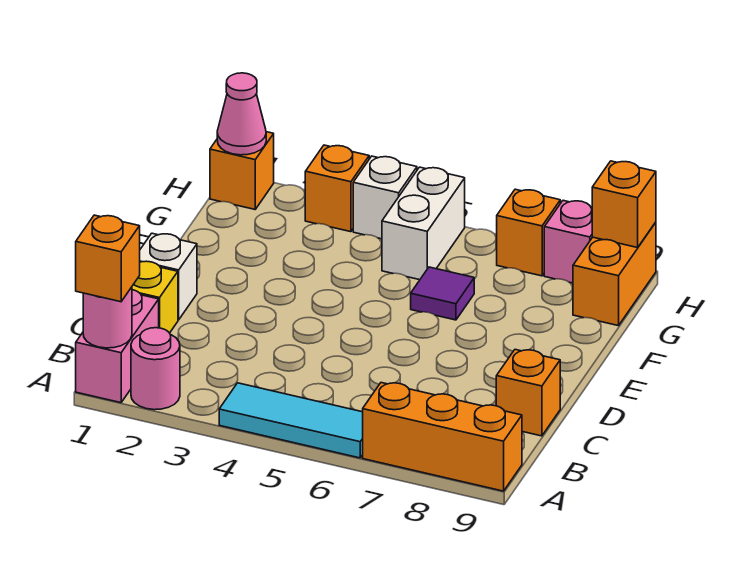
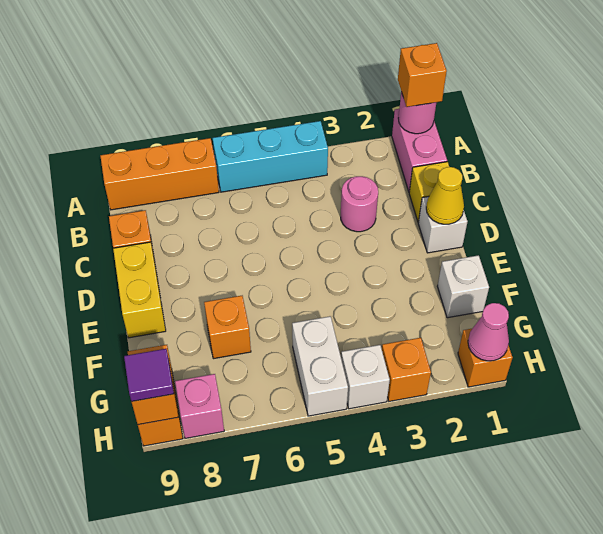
pink round brick A2 level 1 -> pink round brick C3 level 1
cyan tile A4:A6 level 1 -> cyan brick A4:A6 level 1
none -> yellow cone D1 level 2
none -> yellow brick D9:E9 level 1
none -> white brick F1 level 1
purple tile F6 level 1 -> purple tile H9 level 3
orange brick H7 level 1 -> orange brick F7 level 1

